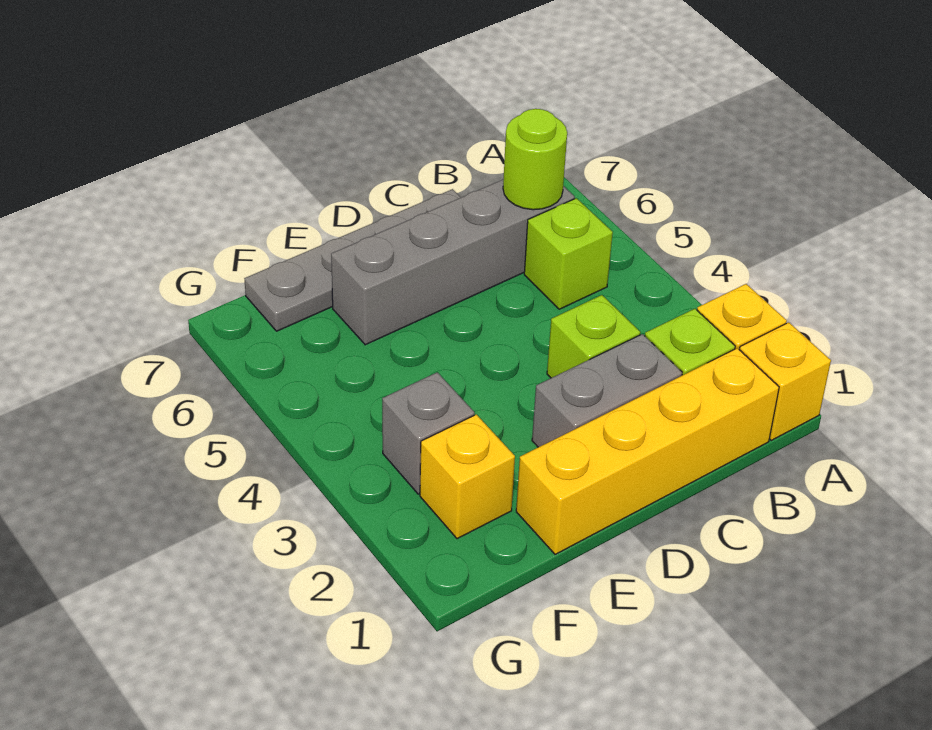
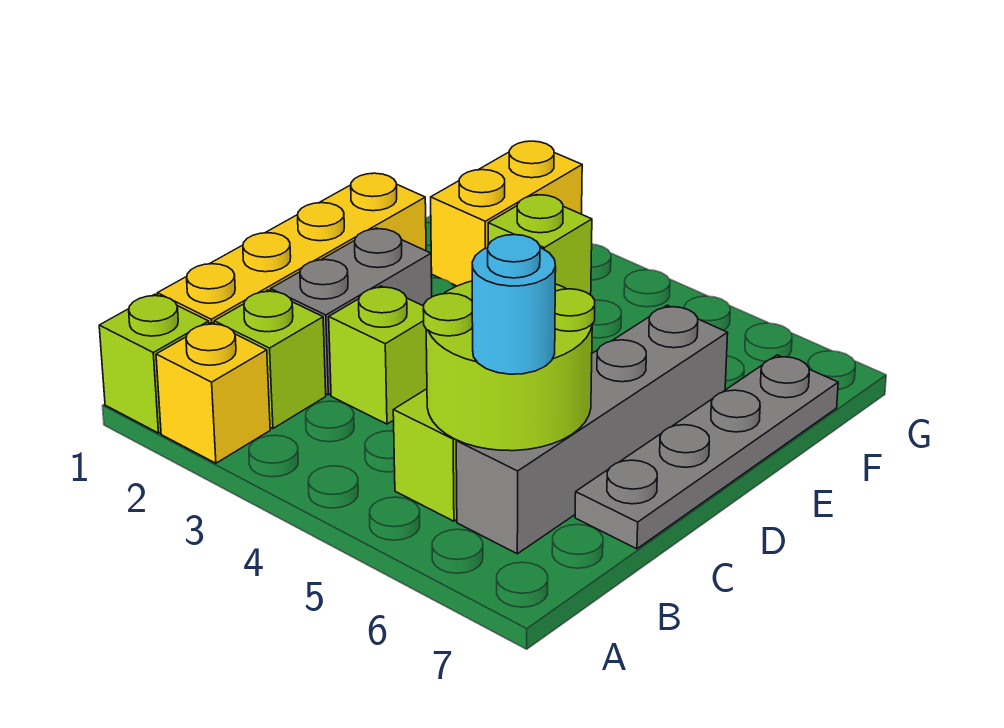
yellow brick A1 level 1 -> lime brick A1 level 1
lime round brick B6 level 2 -> lime round brick B5:C6 level 2
none -> cyan round brick B6 level 3
yellow brick F2 level 1 -> yellow brick F2:G2 level 1
grey brick F3 level 1 -> lime brick F3 level 1

